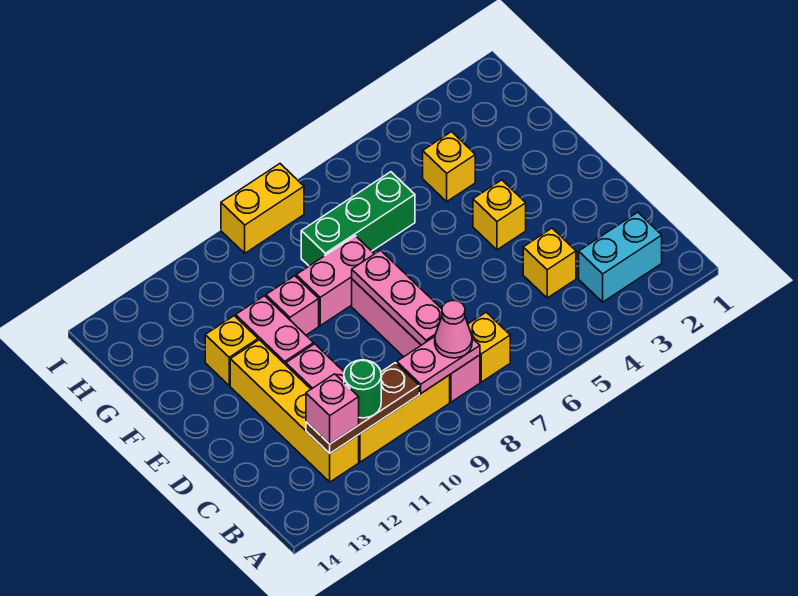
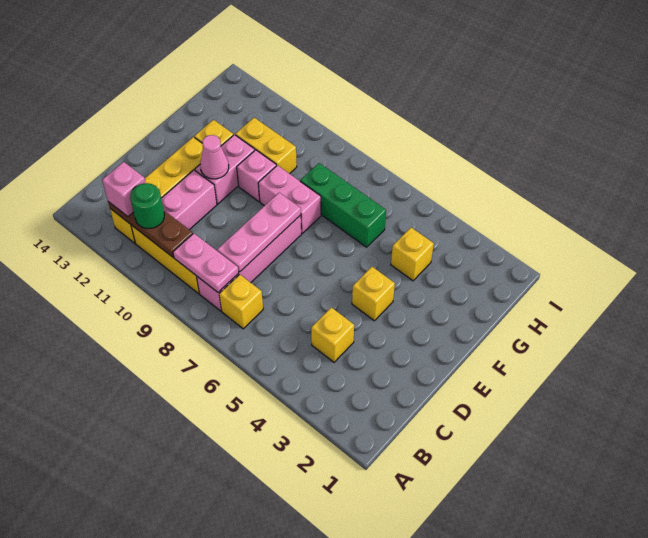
cyan brick B2:B3 level 1 -> none
pink cone B8 level 3 -> pink cone E11 level 2
yellow brick I8:I9 level 1 -> yellow brick G10:G11 level 1

